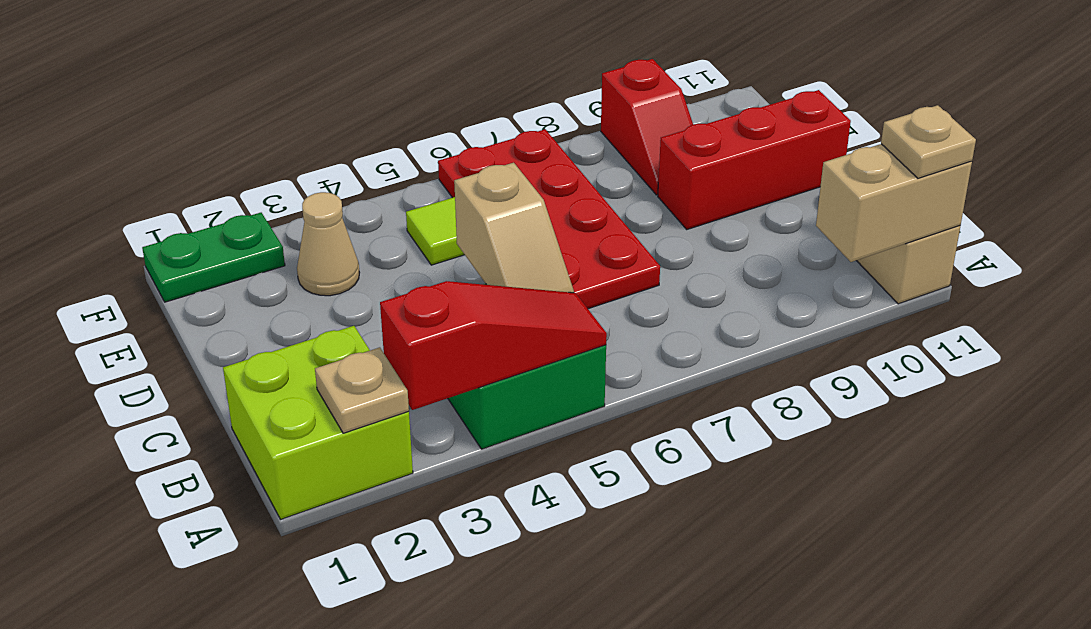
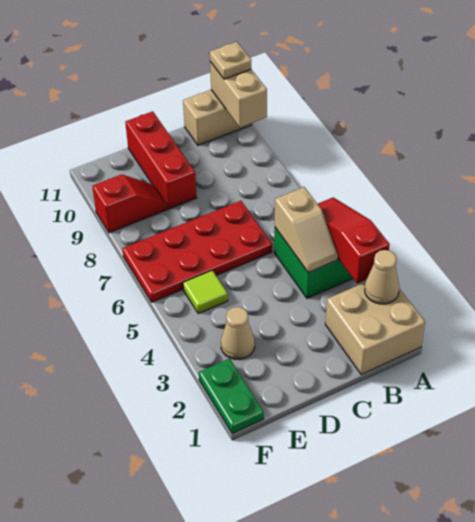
lime brick A1:B2 level 1 -> tan brick A1:B2 level 1
tan plate A2 level 2 -> tan cone A2 level 2
tan slope B5:C5 level 2 top C -> tan slope B4:B5 level 2 top 5

